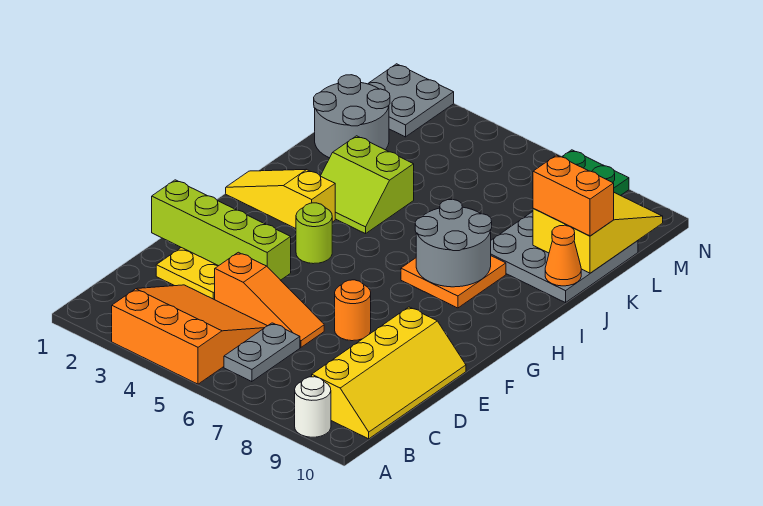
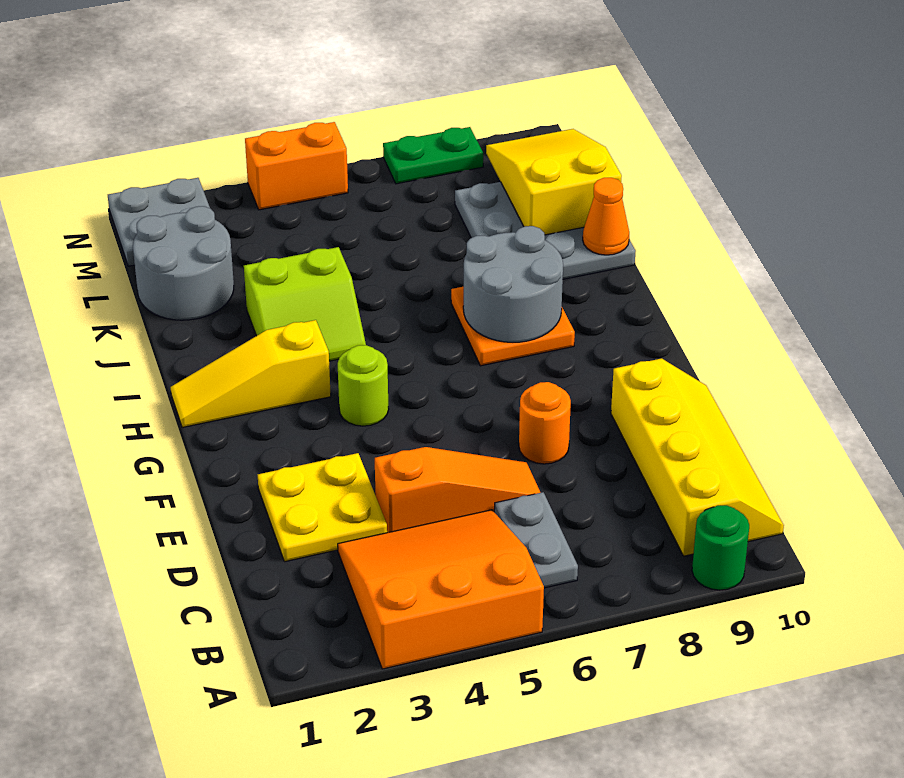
white round brick A9 level 1 -> green round brick A9 level 1
lime brick E1:E4 level 2 -> none
orange brick K9:K10 level 3 -> orange brick N4:N5 level 1

